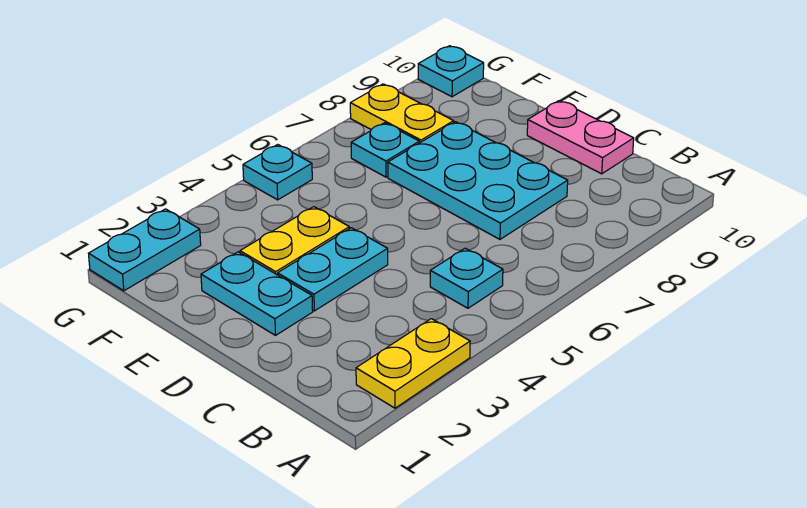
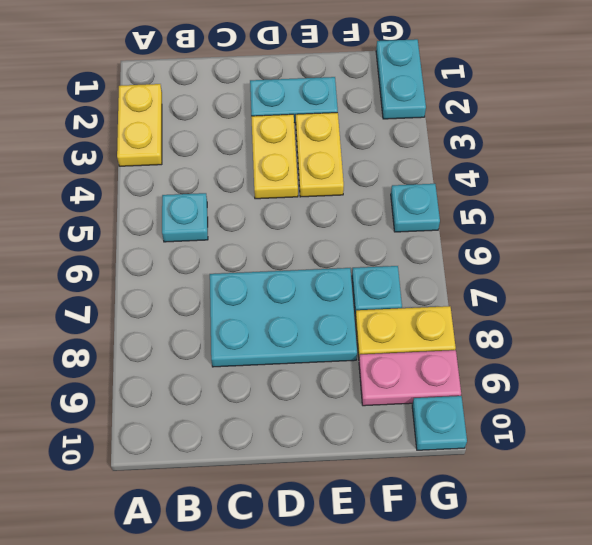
pink plate C10:D10 level 1 -> pink plate F9:G9 level 1
cyan plate D3:D4 level 1 -> yellow plate D3:D4 level 1

